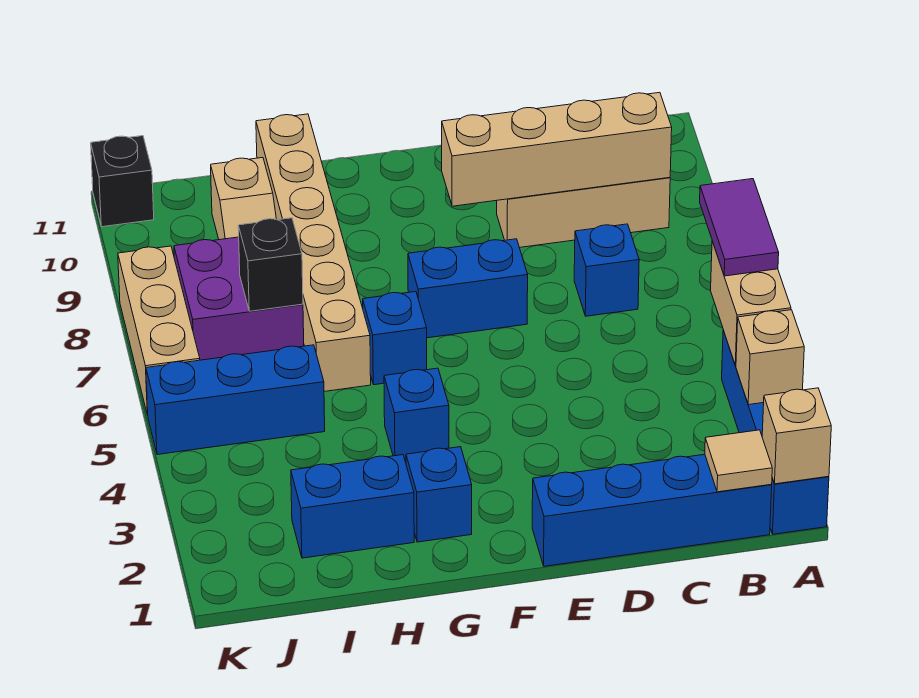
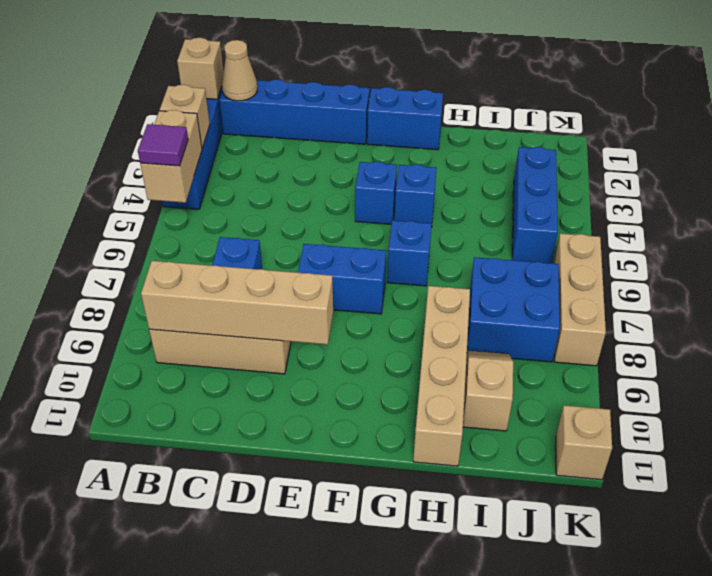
purple tile A5:A6 level 3 -> purple tile A5 level 3
tan tile B1 level 2 -> tan cone B1 level 2
blue brick G2 level 1 -> blue brick F4 level 1
blue brick H2:I2 level 1 -> blue brick F1:G1 level 1
tan brick H6:H11 level 1 -> tan brick H8:H11 level 1
blue brick I5:K5 level 1 -> blue brick J3:J5 level 1
purple brick I7:J8 level 1 -> blue brick I7:J8 level 1
black brick I7 level 2 -> none
black brick K11 level 1 -> tan brick K11 level 1

